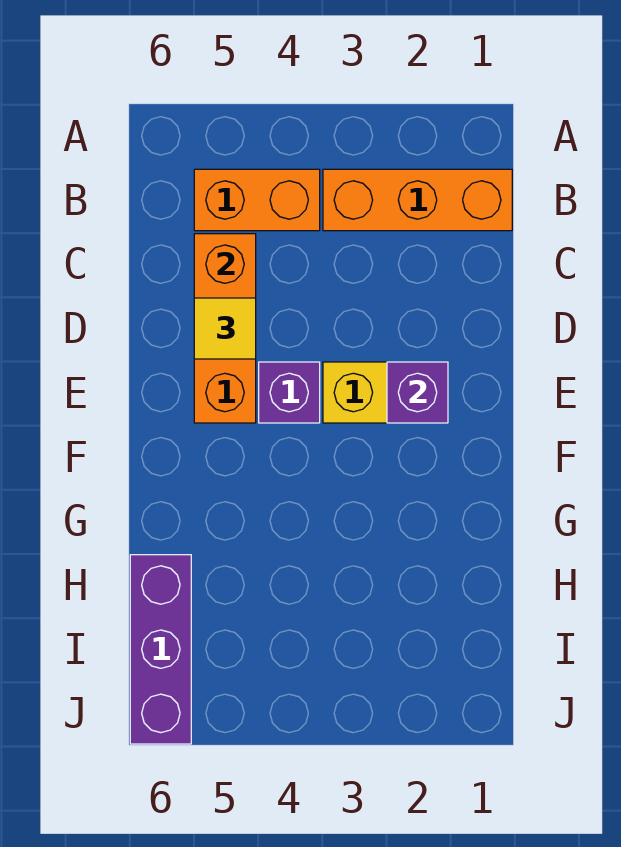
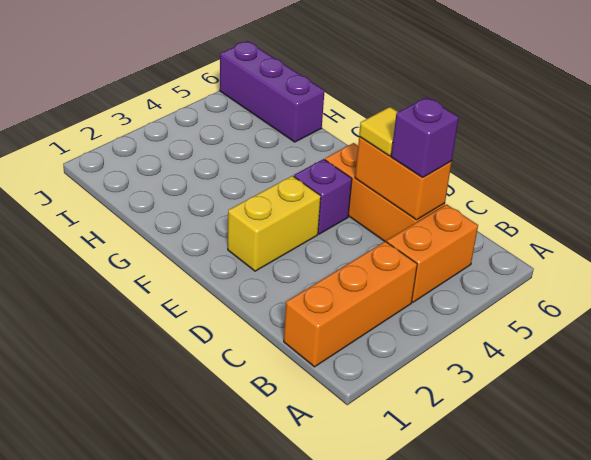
purple brick E2 level 2 -> purple brick C5 level 3

